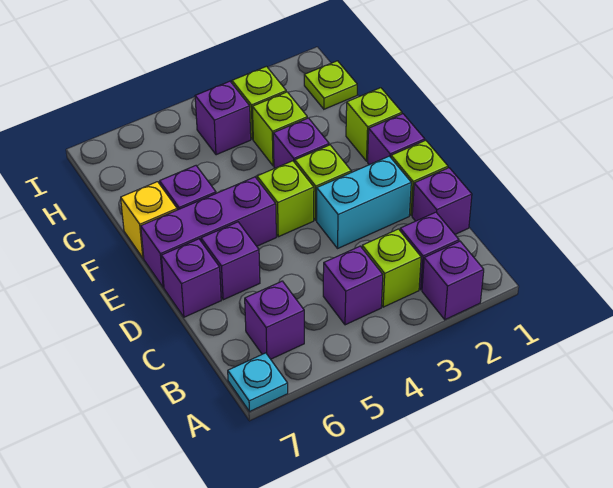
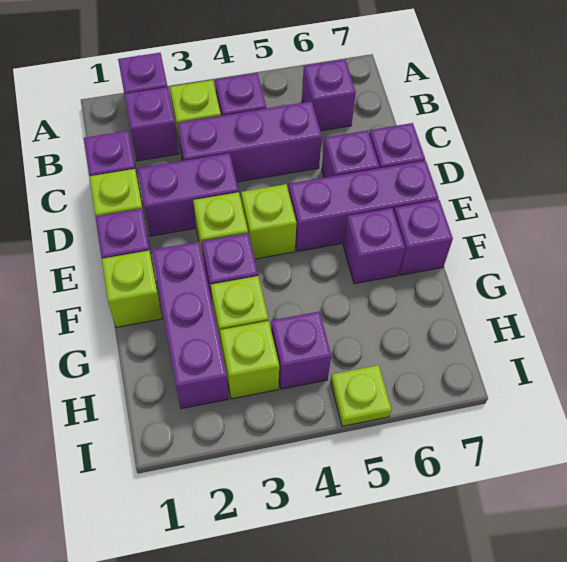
cyan plate A7 level 1 -> none
none -> purple brick C3:C5 level 1
cyan brick D2:D3 level 1 -> purple brick D2:D3 level 1
none -> purple brick F2:H2 level 1
yellow brick F7 level 1 -> purple brick F7 level 1
lime plate H1 level 1 -> lime plate I5 level 1

